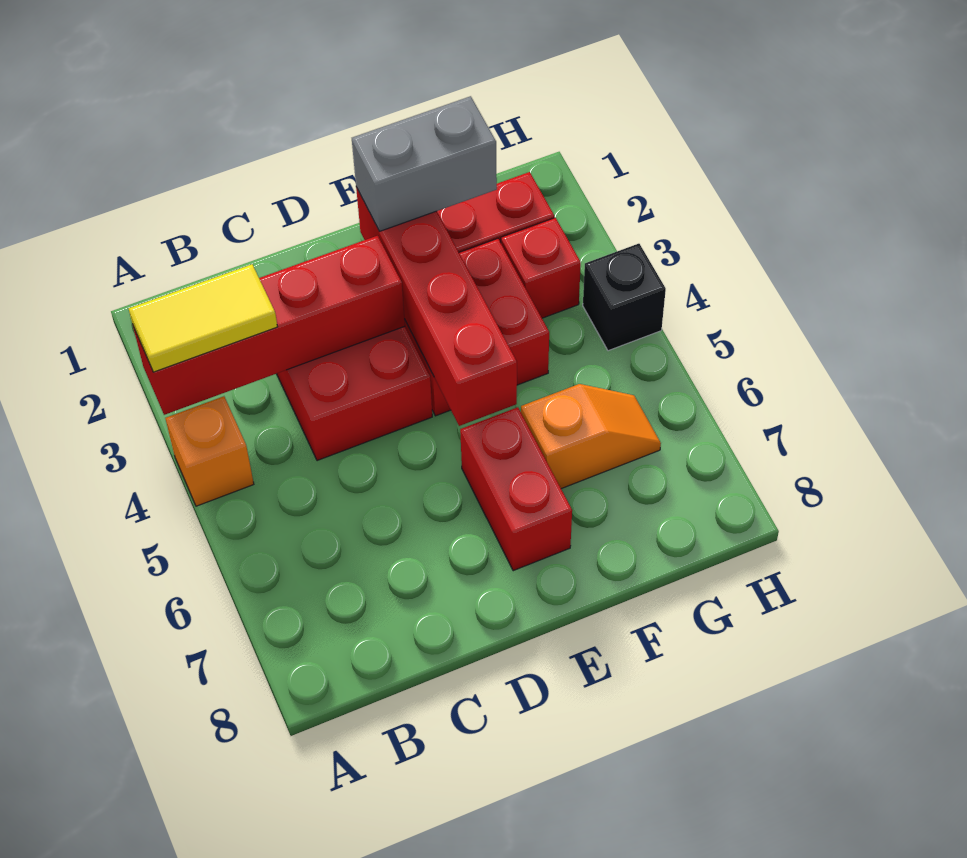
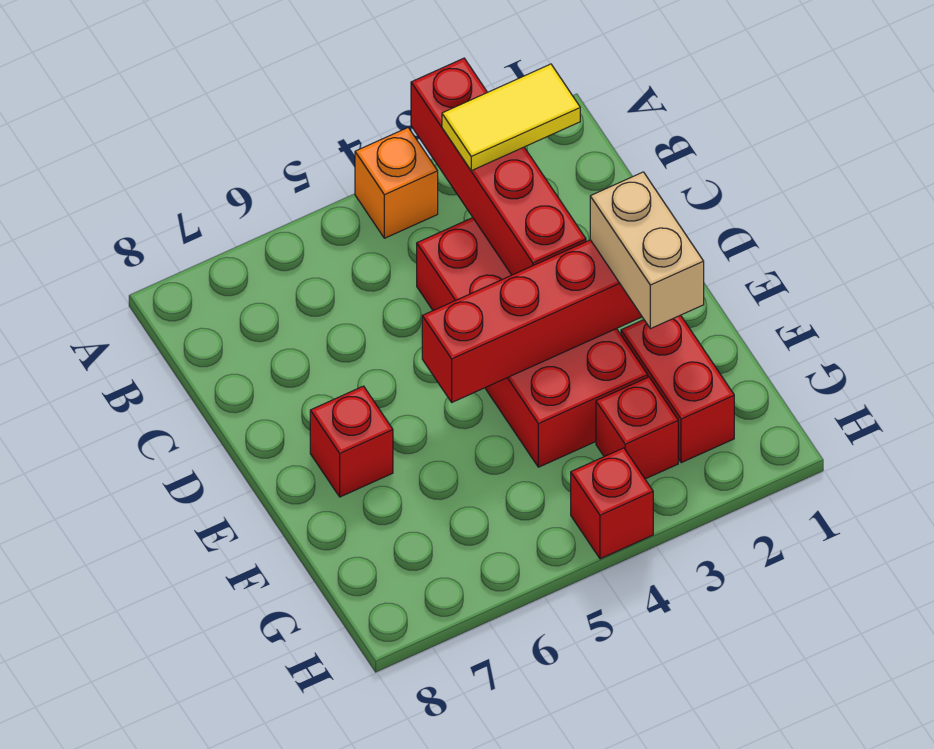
yellow tile A3:B3 level 3 -> yellow tile B2:B3 level 3
grey brick E2:F2 level 3 -> tan brick E2:F2 level 3
red brick E6:E7 level 1 -> red brick E7 level 1
orange slope F6:G6 level 1 top F -> none
black brick H4 level 1 -> red brick H4 level 1

